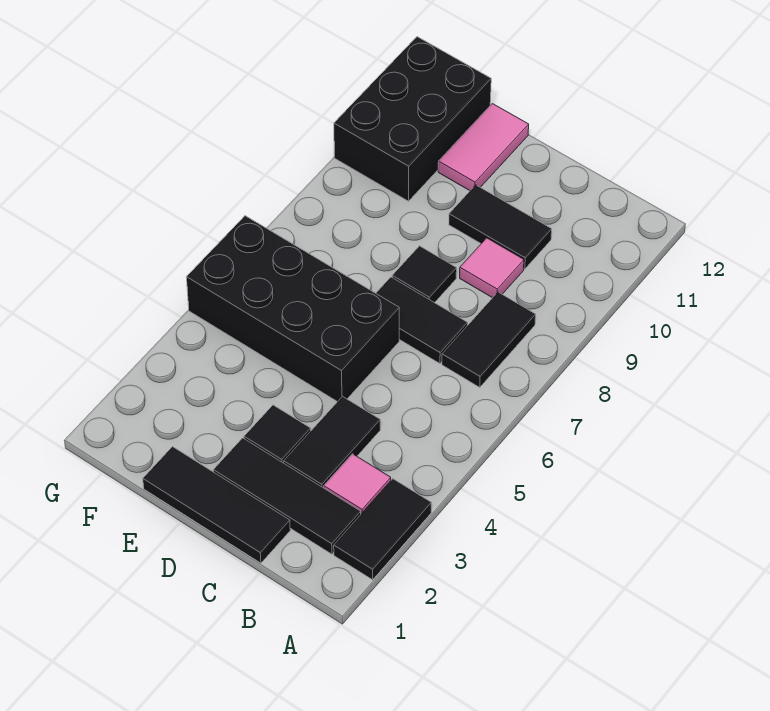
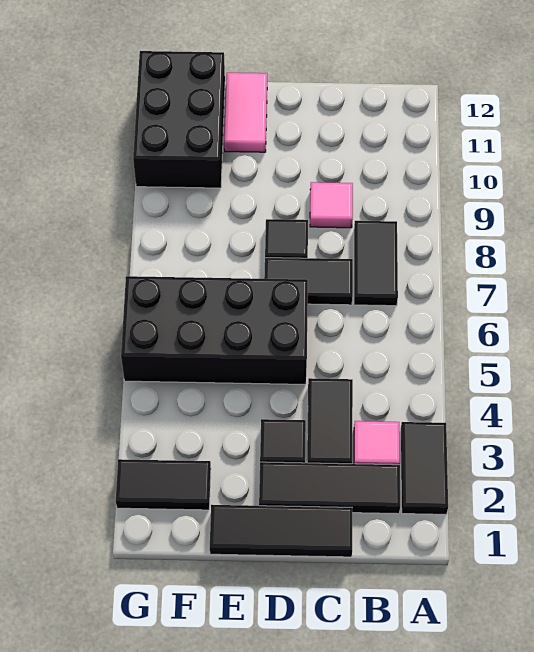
black tile C10:D10 level 1 -> black tile F2:G2 level 1

